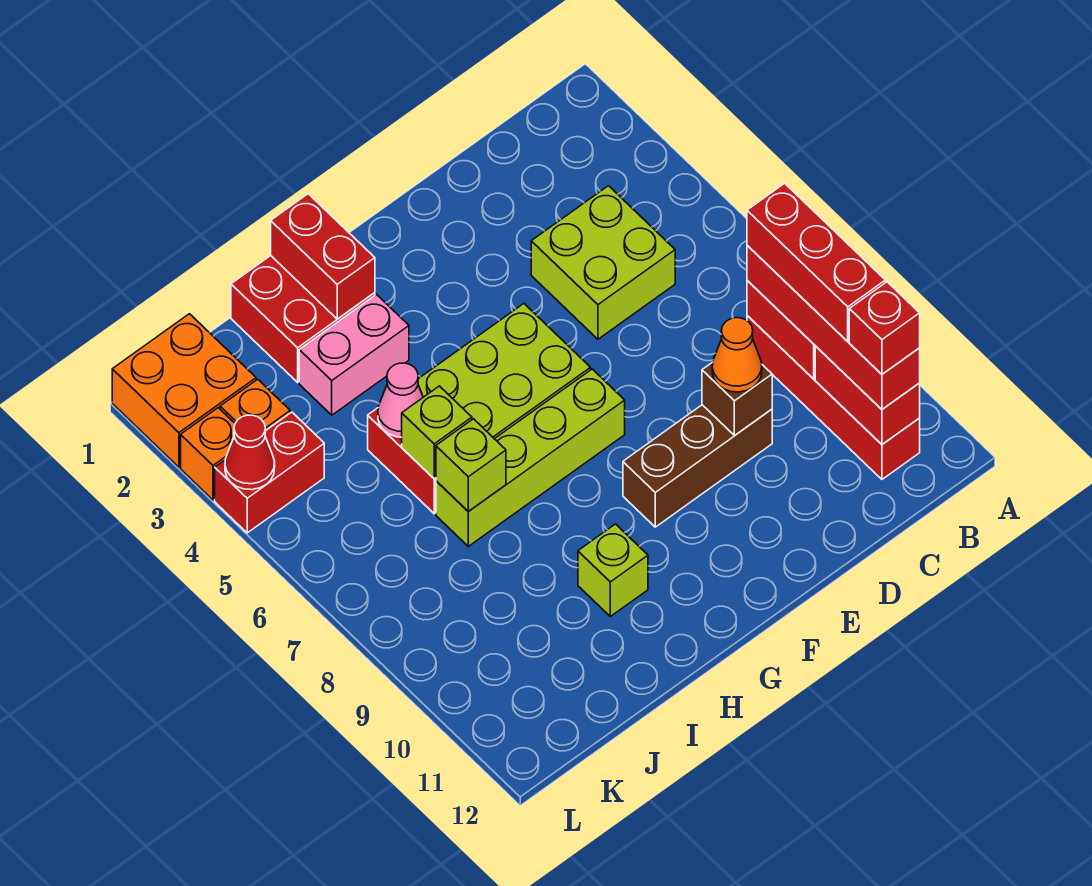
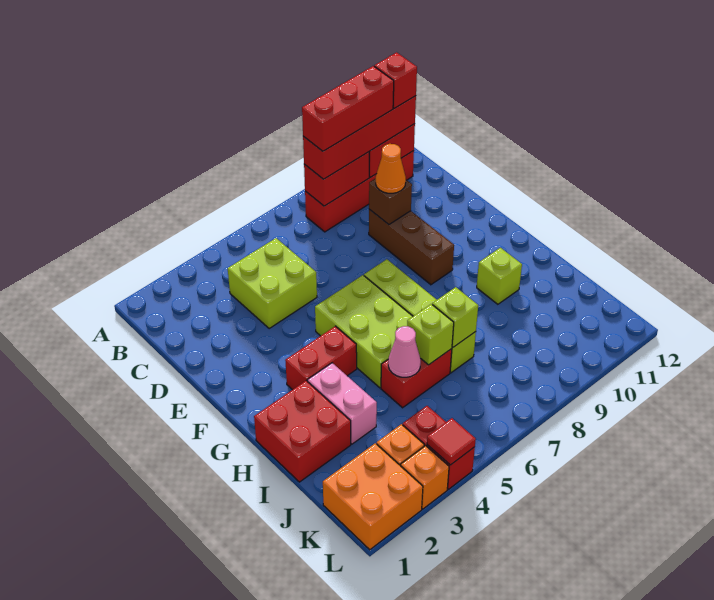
red brick H1:H2 level 2 -> red brick G3:G4 level 1
red cone L4 level 2 -> red tile L4 level 2

